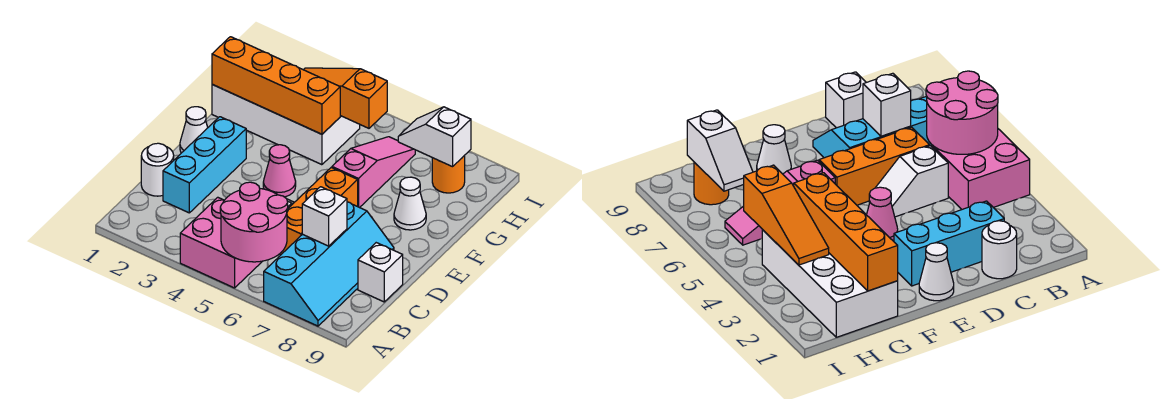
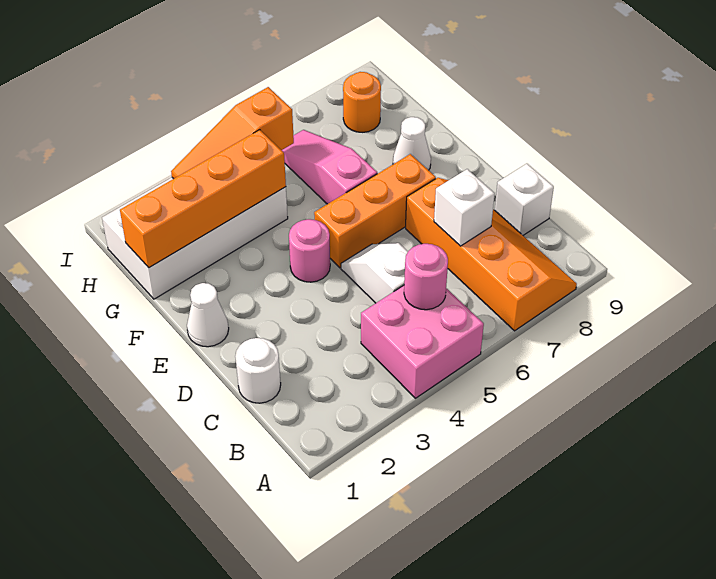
pink round brick A5:B6 level 2 -> pink round brick B5 level 2
cyan slope A7:D8 level 1 top 7 -> orange slope A7:D8 level 1 top 7
cyan brick C2:E2 level 1 -> none
orange brick C6:E6 level 1 -> orange brick E5:E7 level 1
pink cone E4 level 1 -> pink round brick E4 level 1
white slope H7:H8 level 2 top 8 -> none

